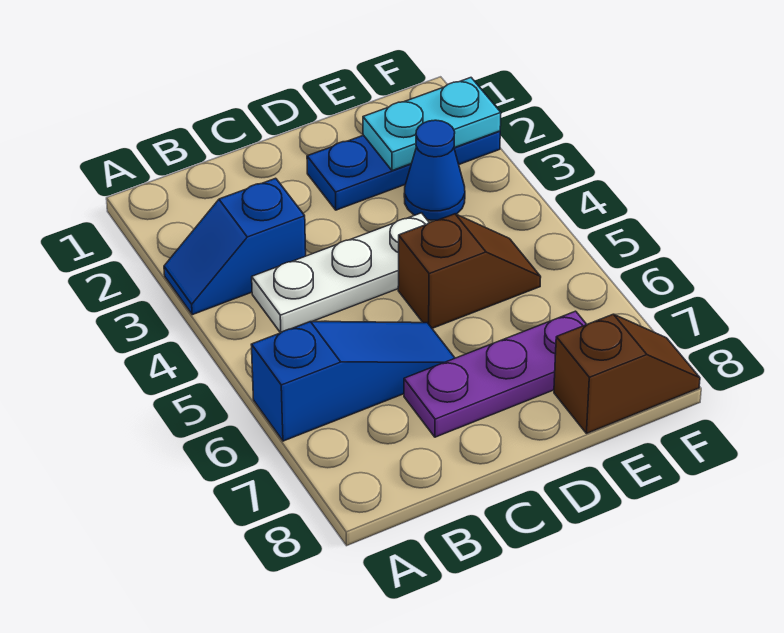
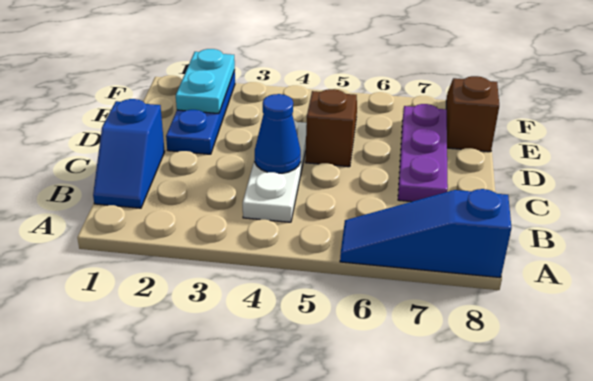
blue slope A3:B3 level 1 top B -> blue slope B1:C1 level 1 top C
blue slope A6:C6 level 1 top A -> blue slope A6:A8 level 1 top 8
blue cone E3 level 1 -> blue cone C4 level 2

